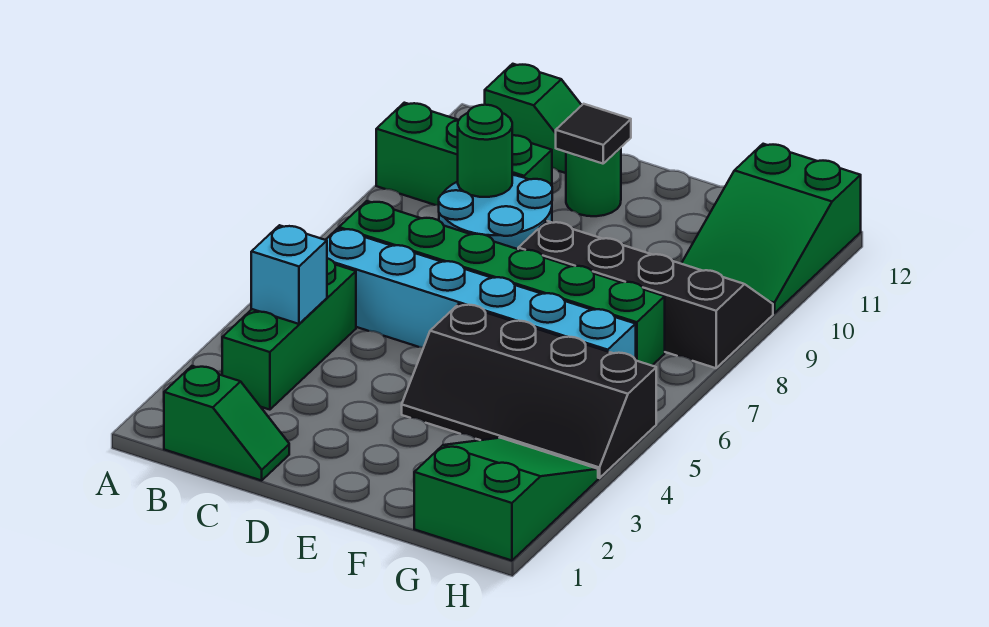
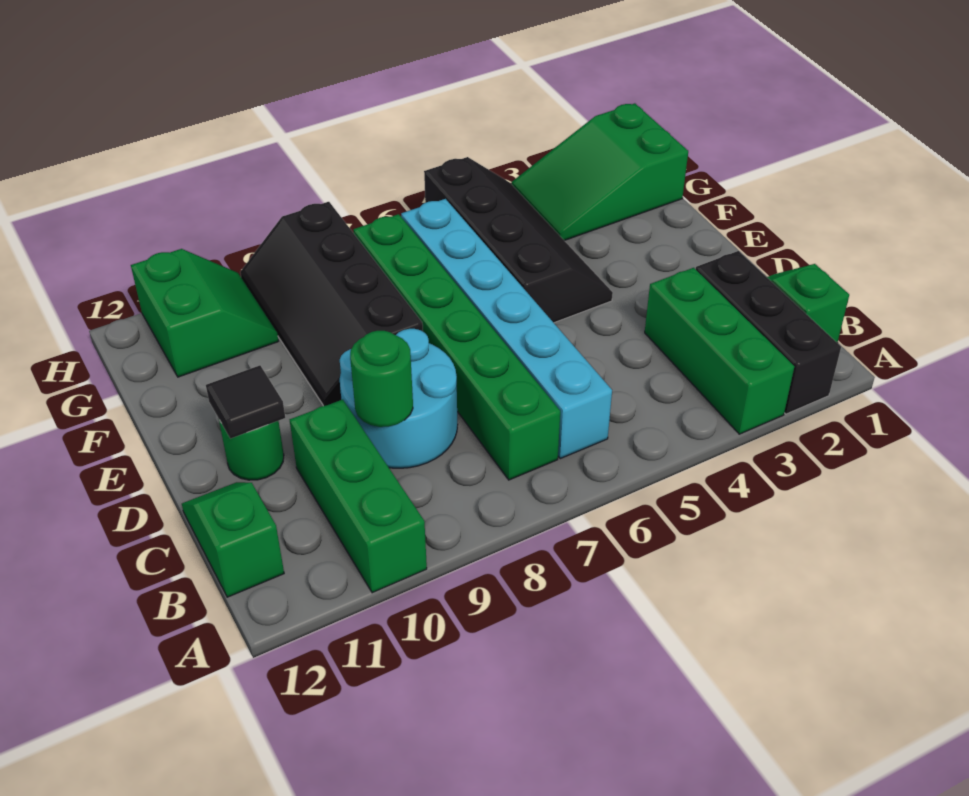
none -> black brick A2:C2 level 1
green brick B3:B5 level 1 -> green brick A3:C3 level 1
cyan brick B4 level 2 -> none
green slope G10:H12 level 1 top 12 -> green slope G10:H11 level 1 top 11

